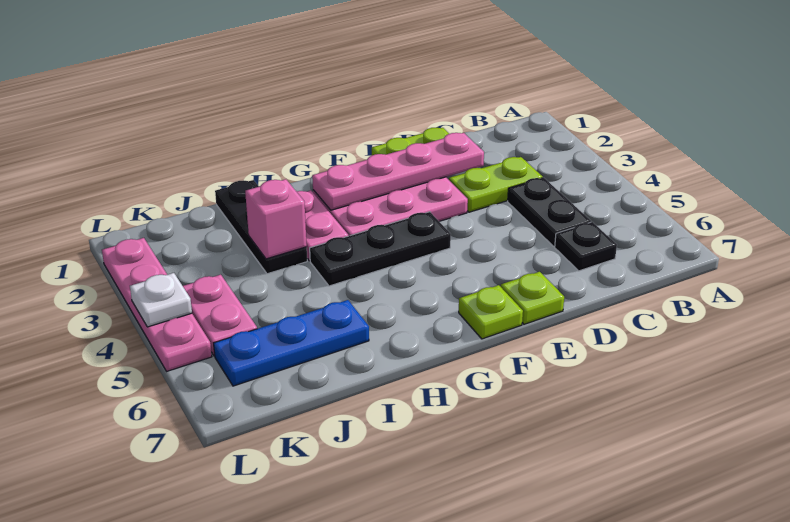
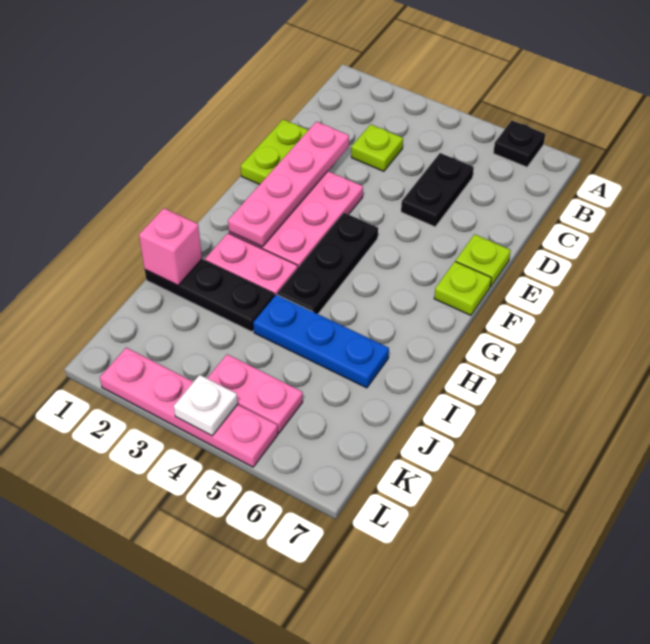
lime plate C3:D3 level 1 -> lime plate C3 level 1
black plate C4:C5 level 1 -> black plate C5:D5 level 1
black plate C6 level 1 -> black plate A6 level 1
pink brick I3 level 2 -> pink brick I1 level 2
blue plate I6:K6 level 1 -> blue plate I4:I6 level 1

